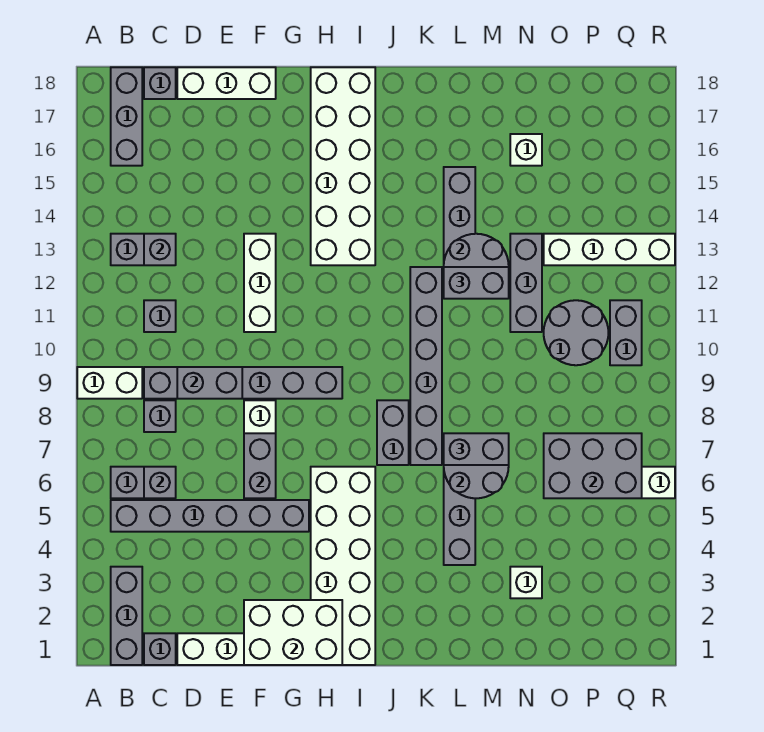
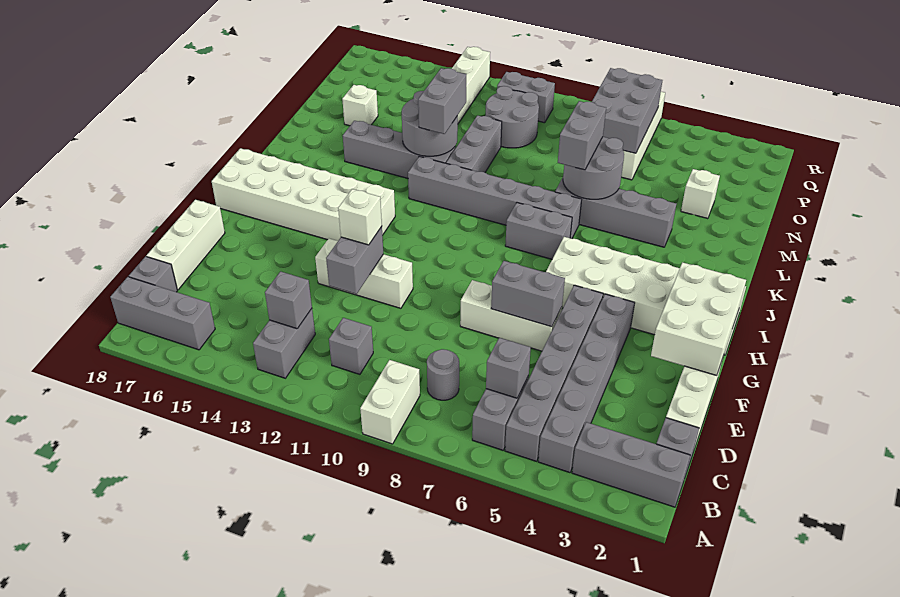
grey brick C8 level 1 -> grey round brick C8 level 1
grey brick C9:H9 level 1 -> grey brick B4:G4 level 1
grey brick D9:E9 level 2 -> grey brick E12:F12 level 2
none -> white brick F12 level 3
grey brick N11:N13 level 1 -> grey brick L11:N11 level 1

